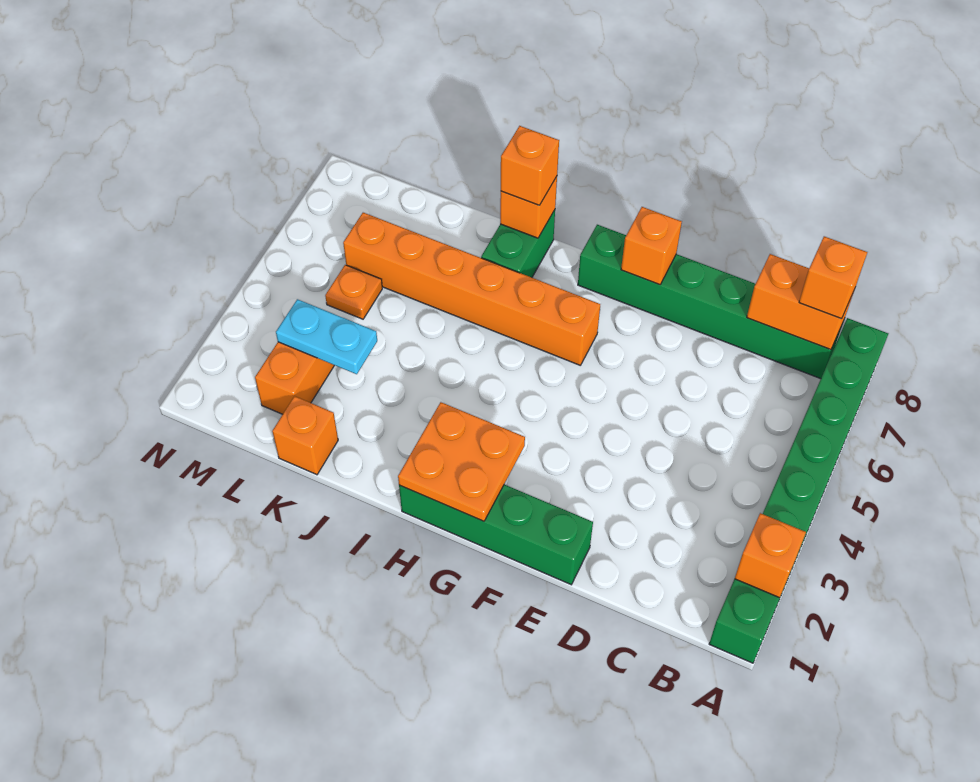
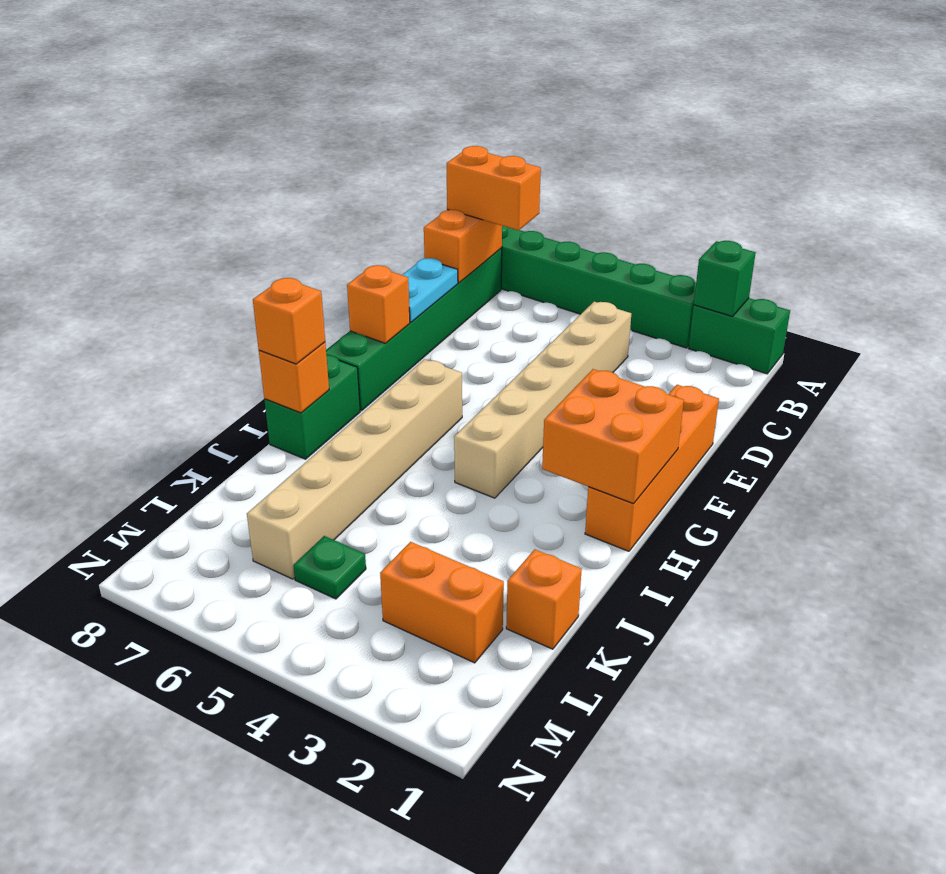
orange brick A2 level 2 -> green brick A2 level 2
orange brick B8 level 3 -> orange brick B7:B8 level 3
none -> tan brick C4:H4 level 1
green brick E1:H1 level 1 -> orange brick E1:H1 level 1
orange plate G1:H2 level 2 -> orange brick G1:H2 level 2
orange brick G6:L6 level 1 -> tan brick G6:L6 level 1
green brick I7:I8 level 1 -> green brick H8:I8 level 1
cyan plate K3:L3 level 2 -> cyan plate D8:E8 level 2
orange plate L5 level 1 -> green plate L5 level 1

